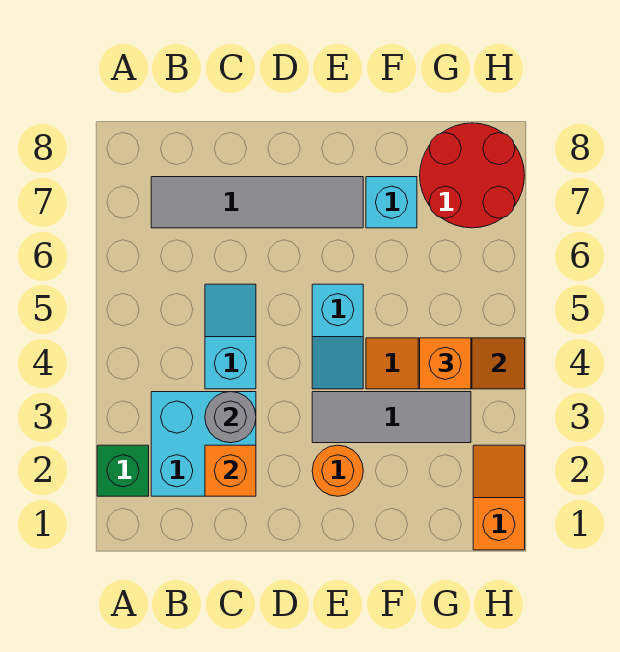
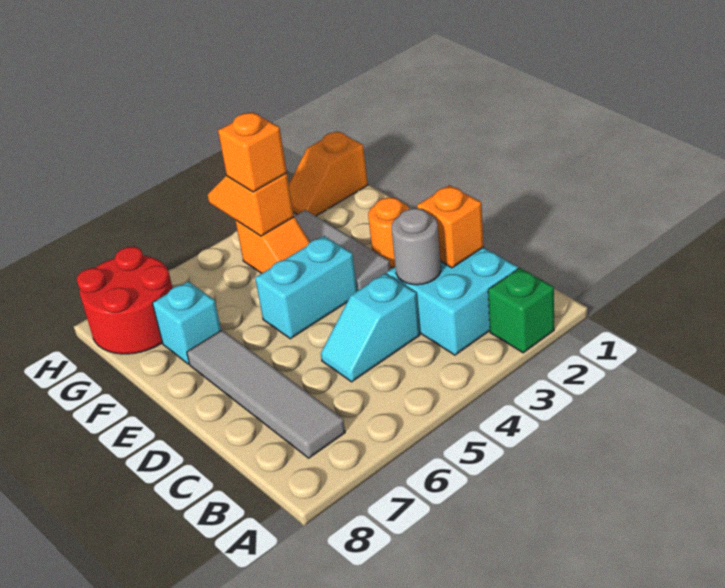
cyan slope E4:E5 level 1 top 5 -> cyan brick E4:E5 level 1

